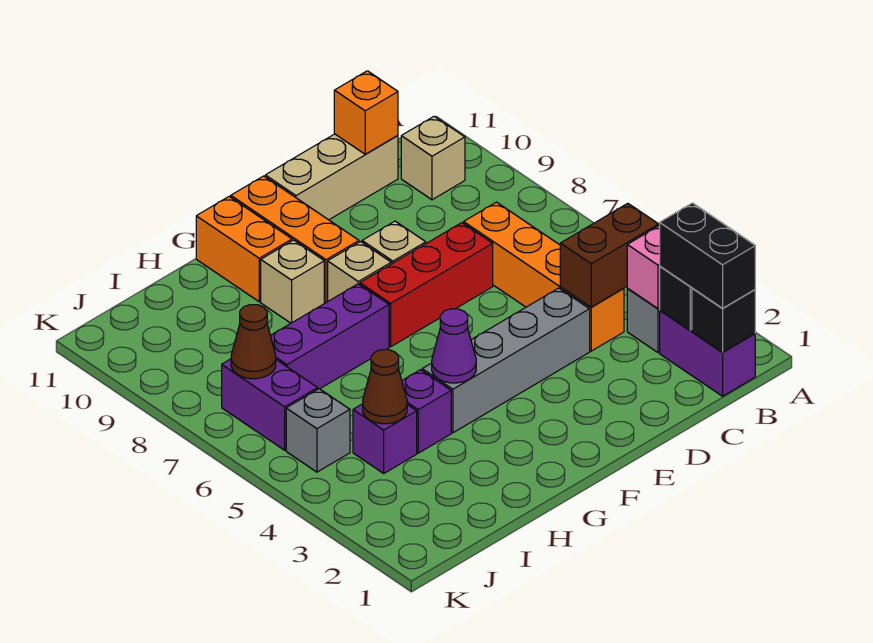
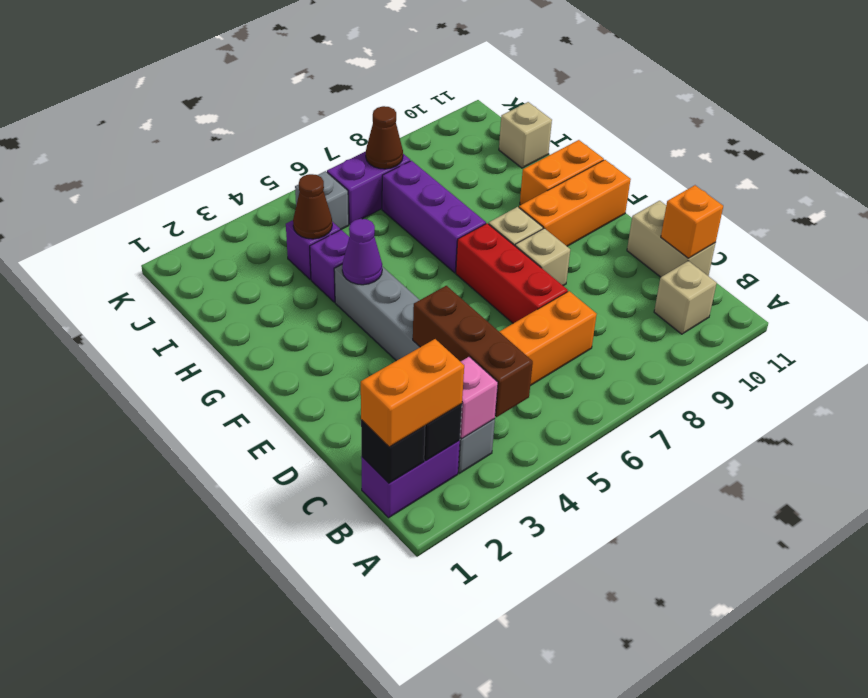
black brick B1:B2 level 3 -> orange brick B1:B2 level 3
brown brick B4:C4 level 2 -> brown brick B4:D4 level 2
tan brick C11:E11 level 1 -> tan brick C11:D11 level 1
tan brick G9 level 1 -> tan brick I11 level 1

